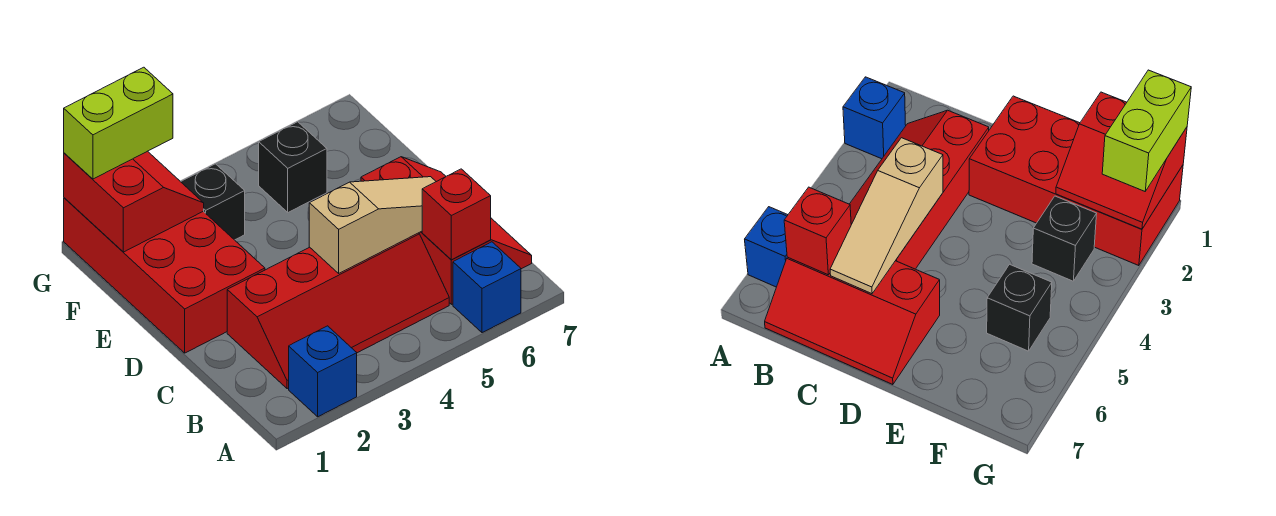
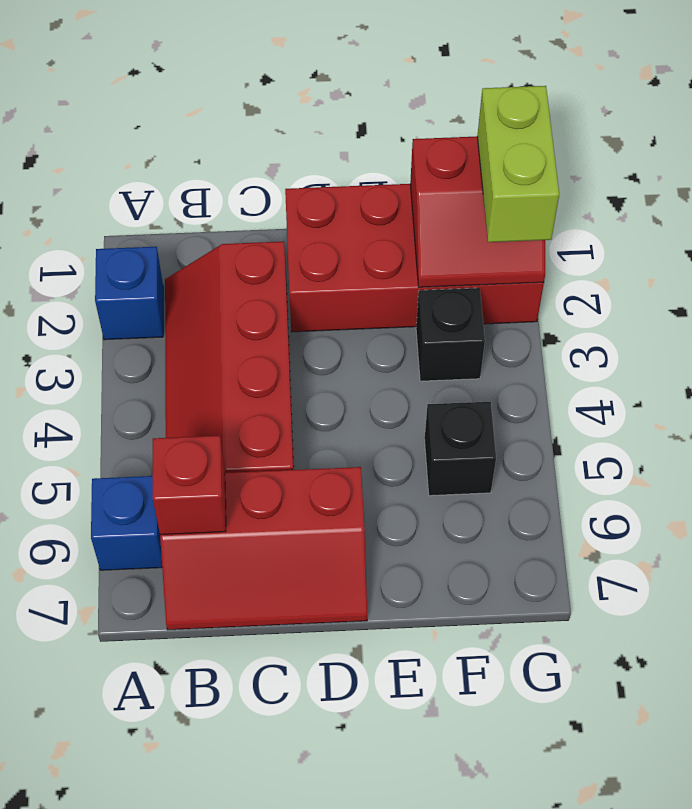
tan slope C4:C6 level 2 top 4 -> none

